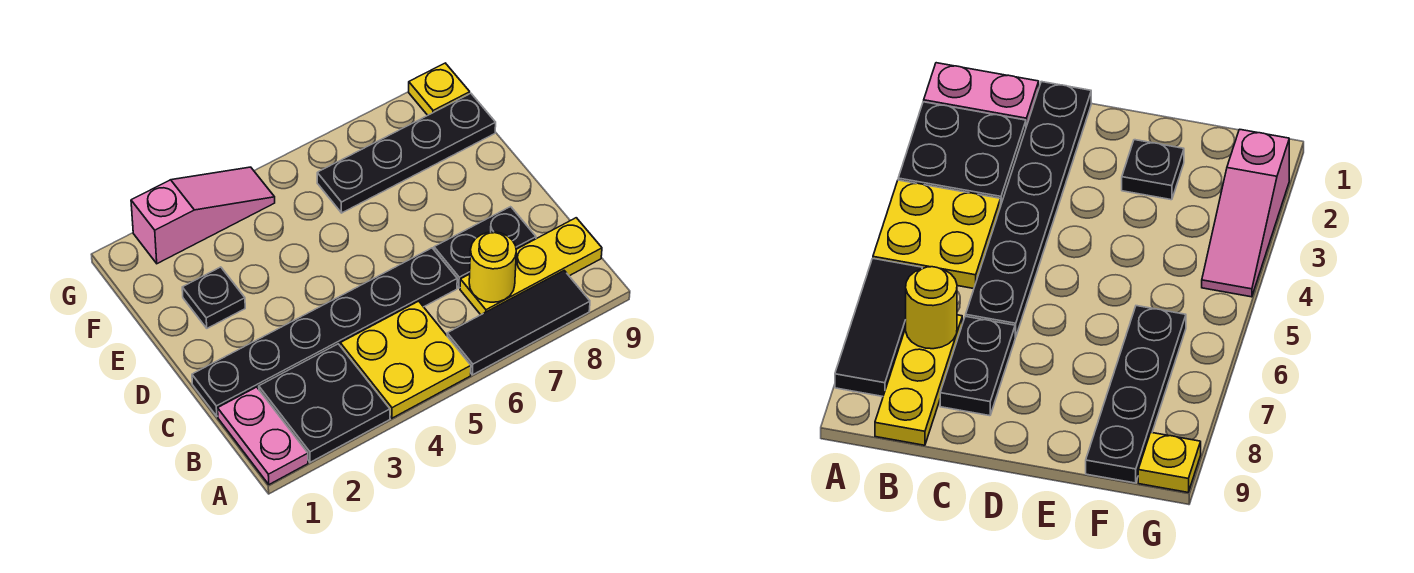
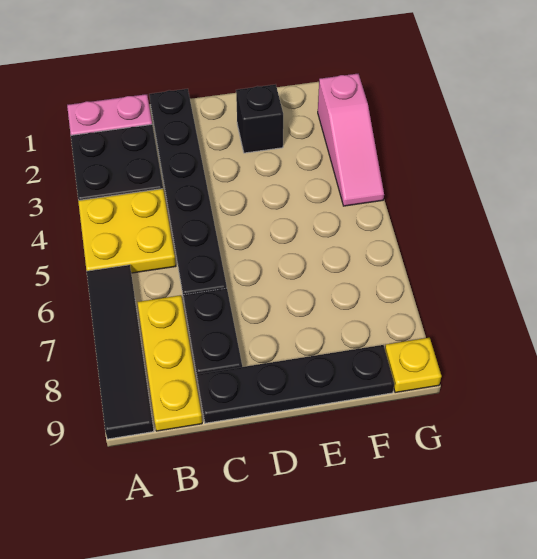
black tile A6:A8 level 1 -> black tile A6:A9 level 1
yellow round brick B7 level 2 -> none
black plate E2 level 1 -> black brick E2 level 1
black plate F6:F9 level 1 -> black plate C9:F9 level 1

